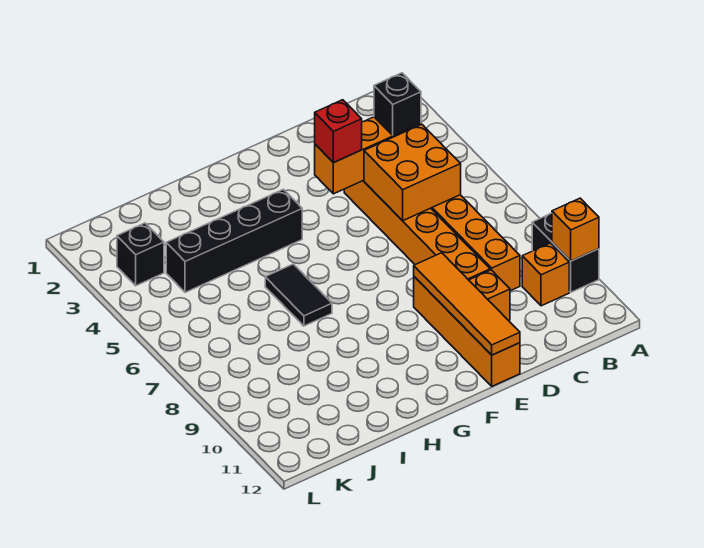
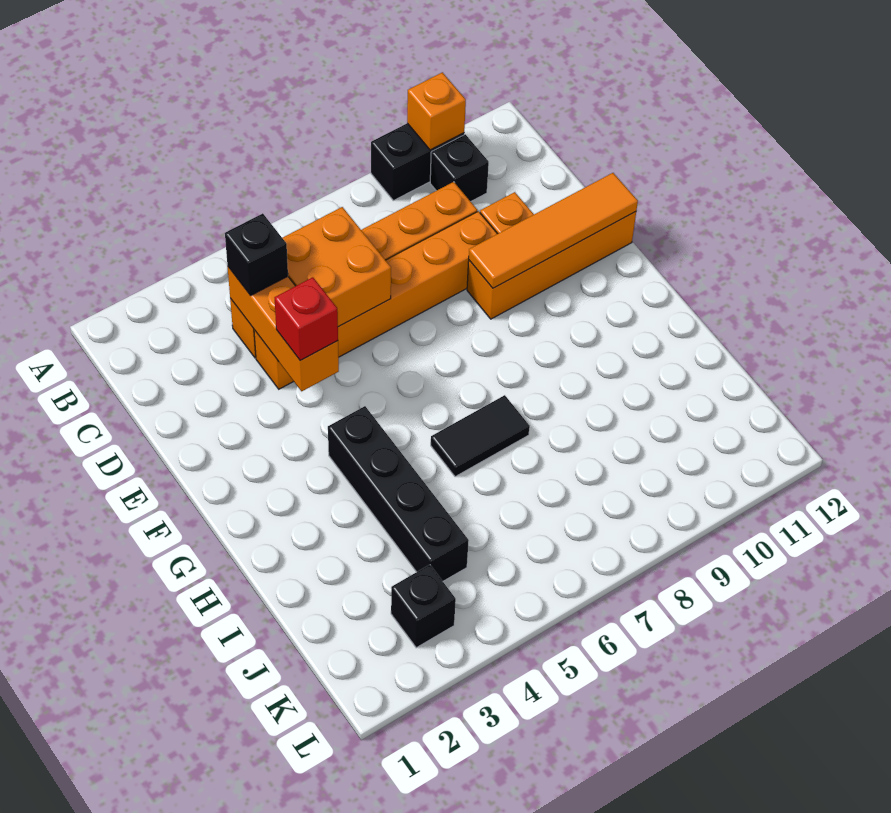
orange brick B10 level 1 -> black brick B10 level 1

